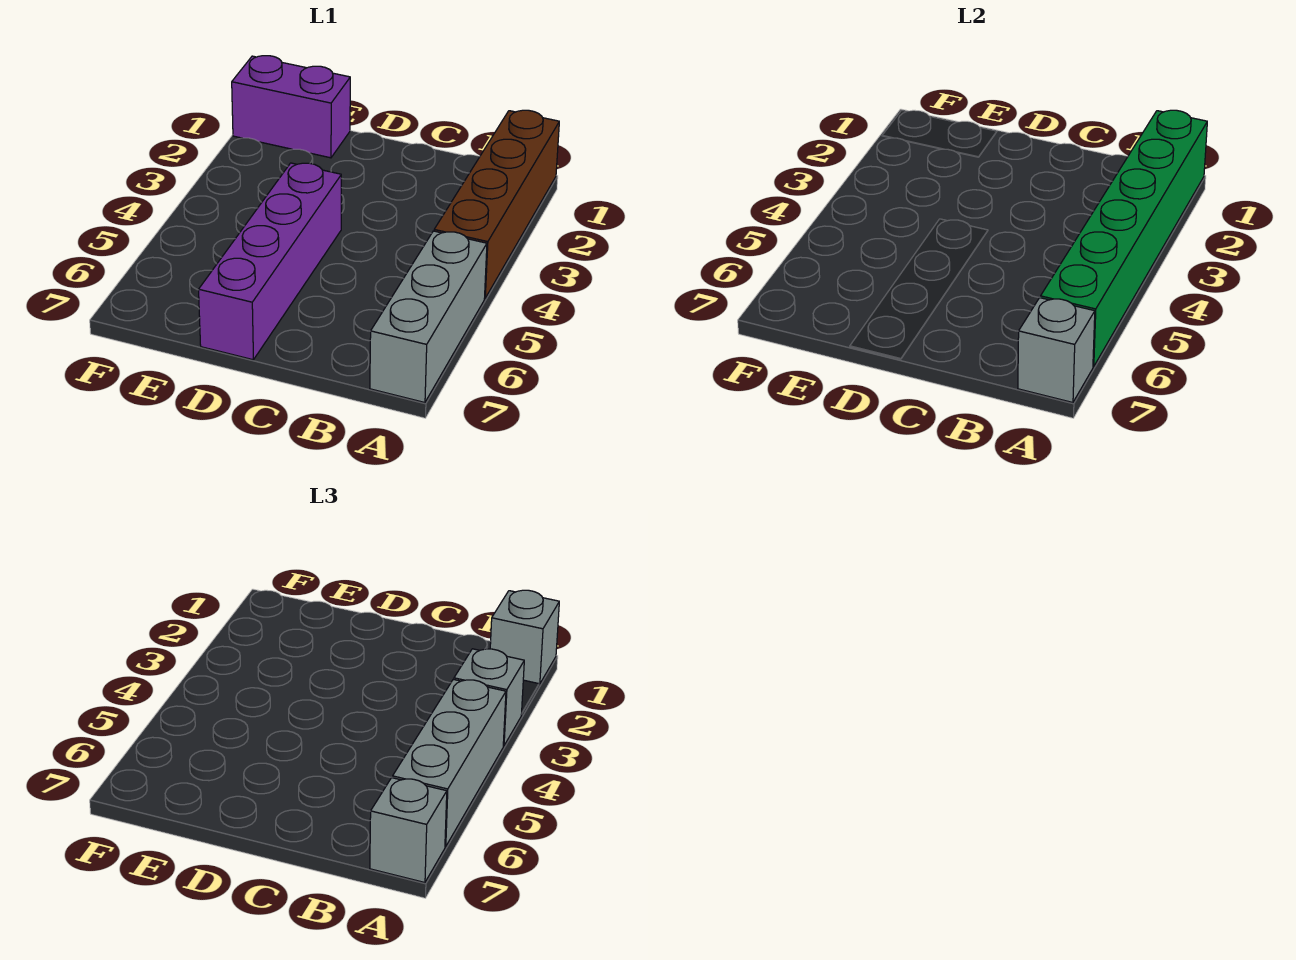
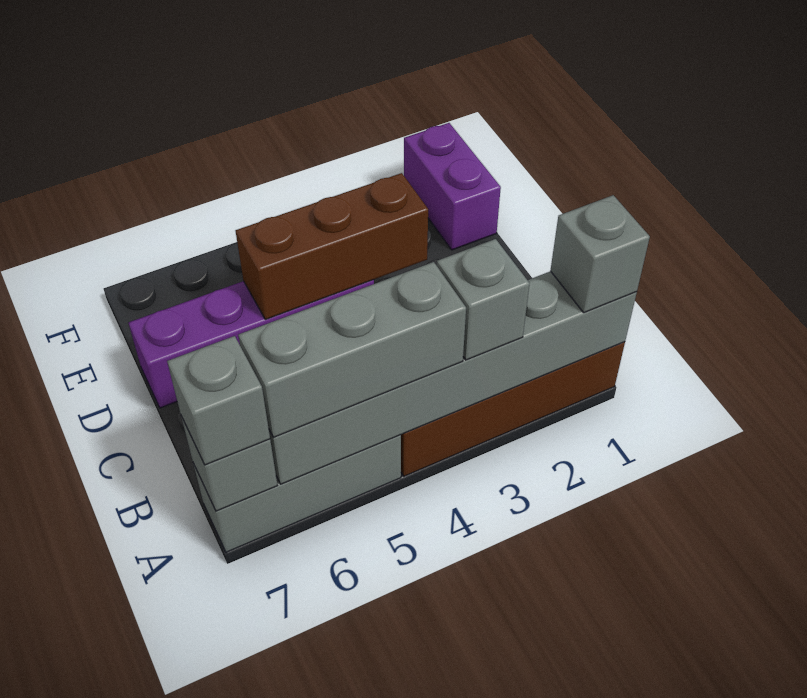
green brick A1:A6 level 2 -> grey brick A1:A6 level 2
none -> brown brick D3:D5 level 2

